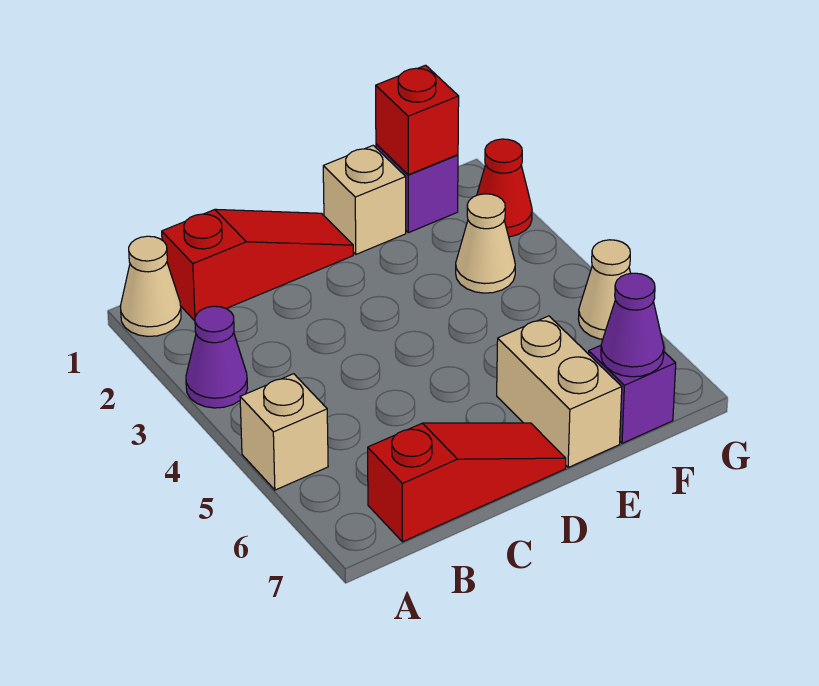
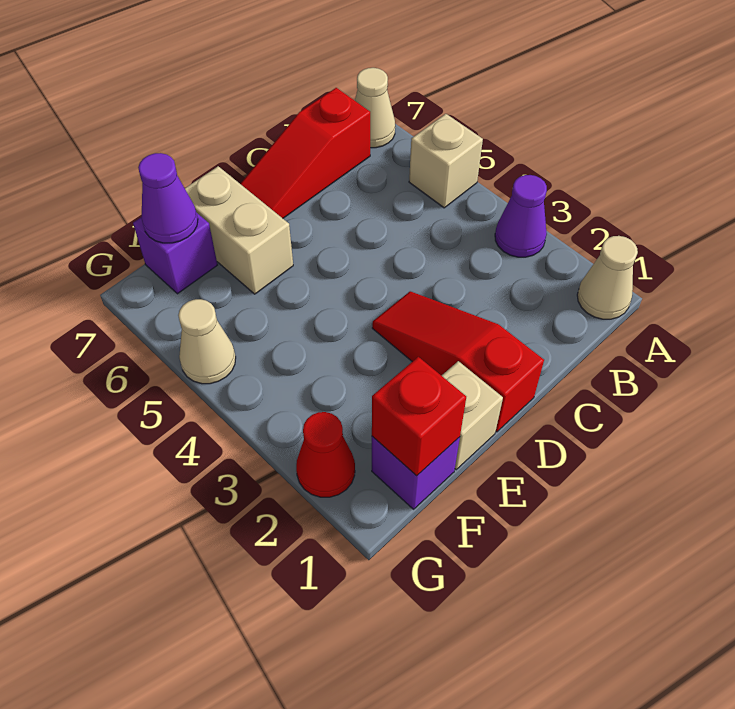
red slope B1:D1 level 1 top B -> red slope D1:D3 level 1 top 1
tan cone F3 level 1 -> tan cone A7 level 1

